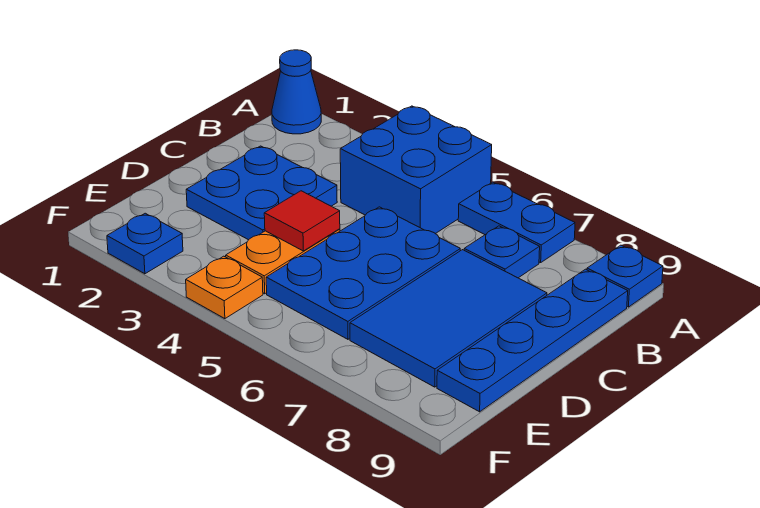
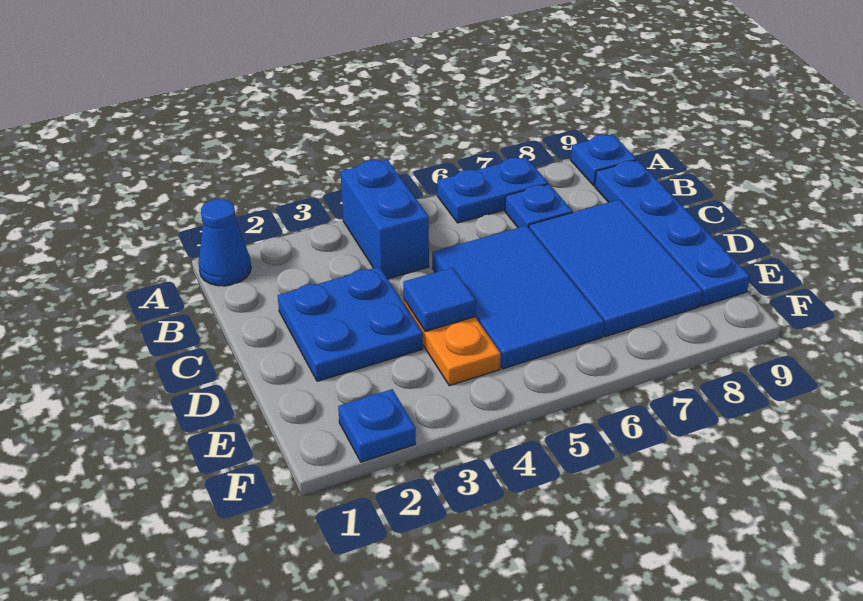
blue brick A4:B5 level 1 -> blue brick A4:B4 level 1
blue plate C5:E6 level 1 -> blue tile C5:E6 level 1
red tile D4 level 2 -> blue tile D4 level 2
orange plate F4 level 1 -> none

